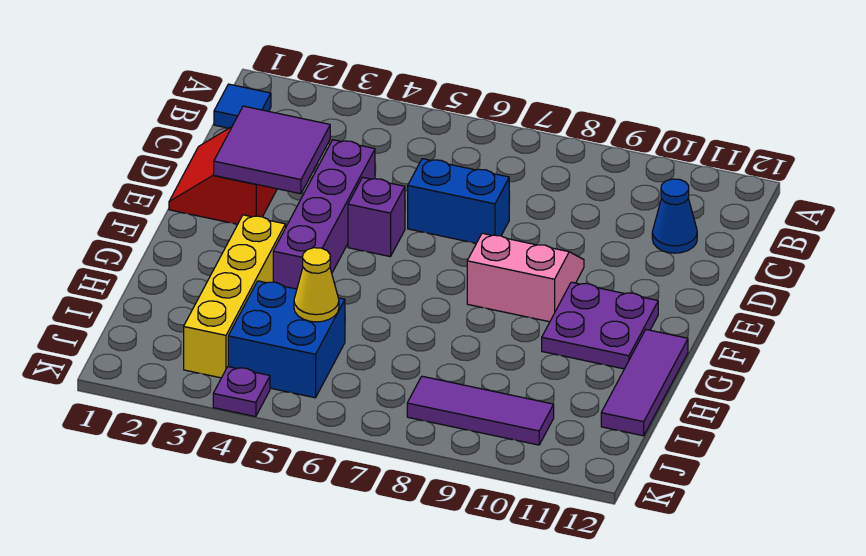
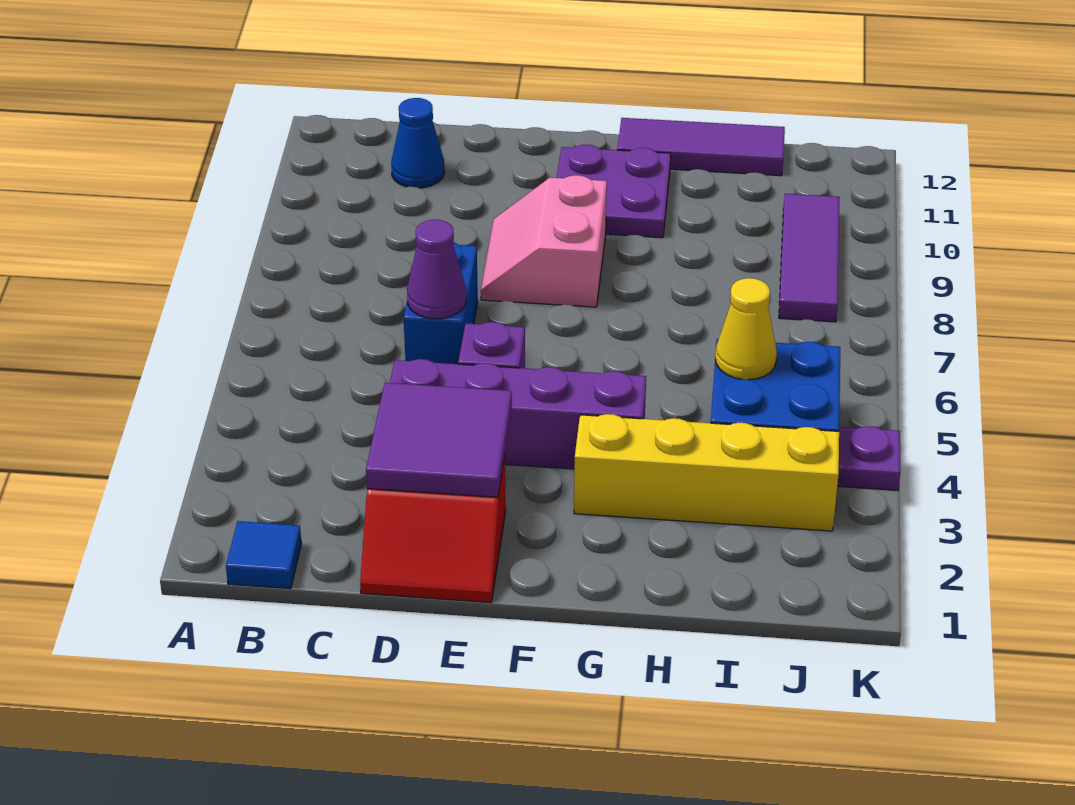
none -> purple cone D6 level 2

